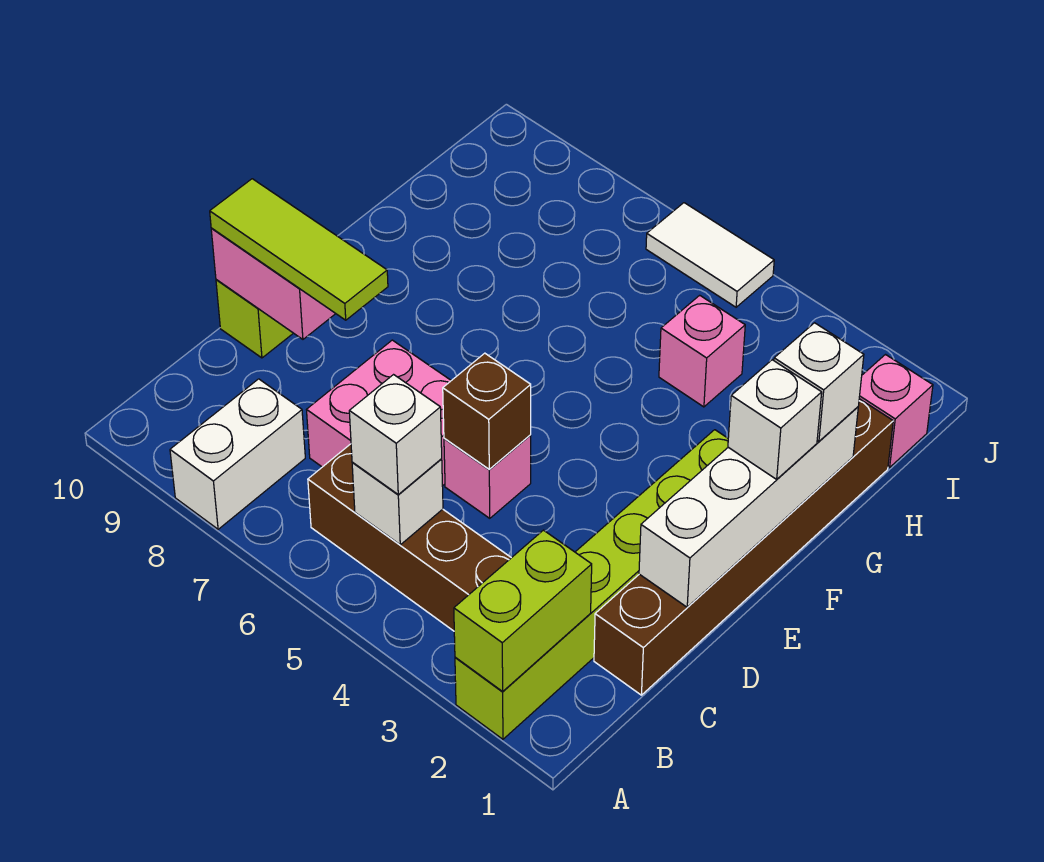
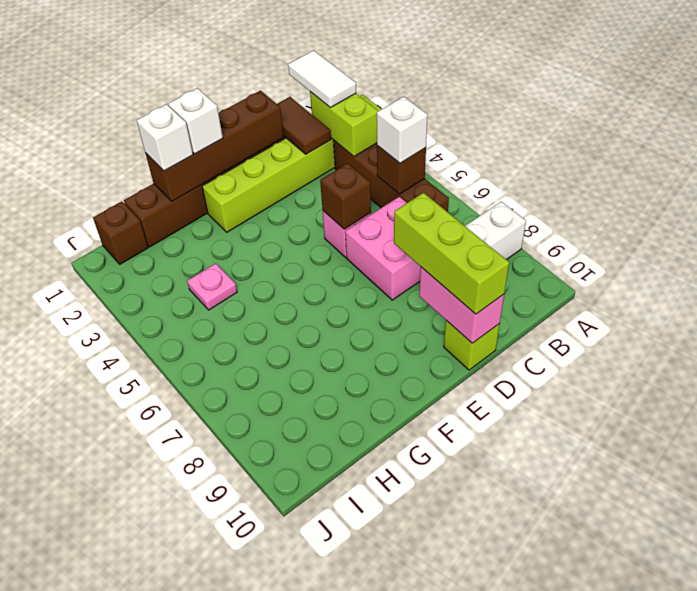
lime brick A2:B2 level 2 -> lime brick B2:B3 level 2
white brick B5 level 2 -> brown brick B5 level 2
none -> brown tile C1:C2 level 2
white brick D1:G1 level 2 -> brown brick D1:G1 level 2
lime tile D8:D10 level 3 -> lime brick D8:D10 level 3
pink brick H4 level 1 -> pink plate H4 level 1
pink brick I1 level 1 -> brown brick I1 level 1
white tile J5:J6 level 1 -> white tile B1:B2 level 3

